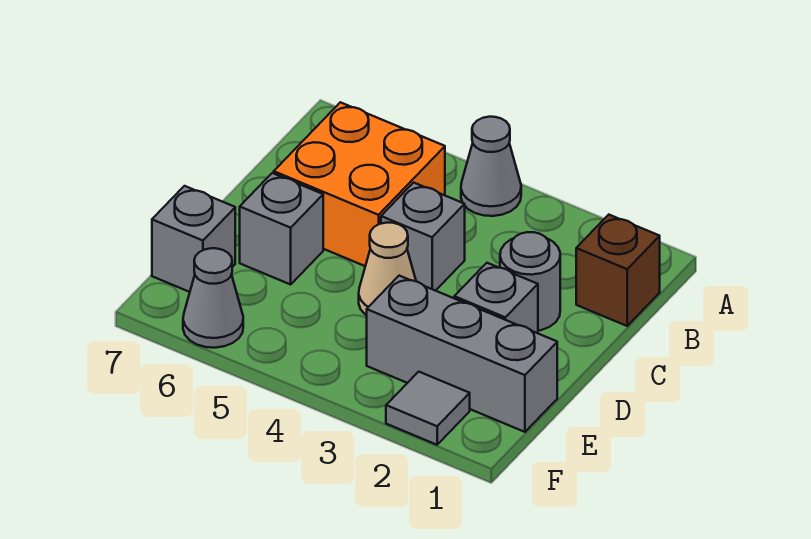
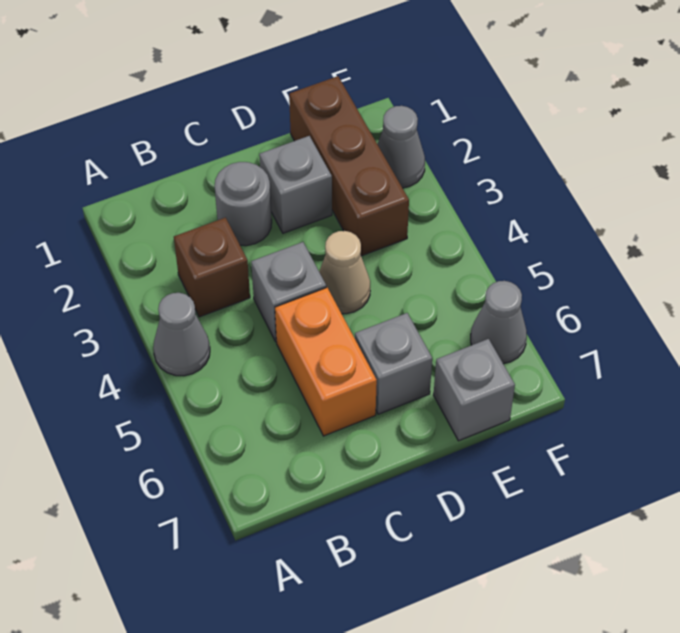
brown brick B1 level 1 -> brown brick B3 level 1
orange brick B5:C6 level 1 -> orange brick C5:C6 level 1
grey brick E1:E3 level 1 -> brown brick E1:E3 level 1
grey tile F2 level 1 -> grey cone F2 level 1

